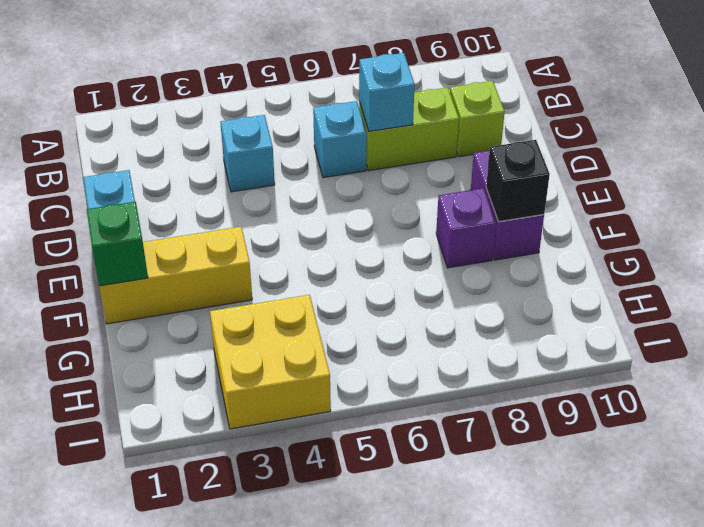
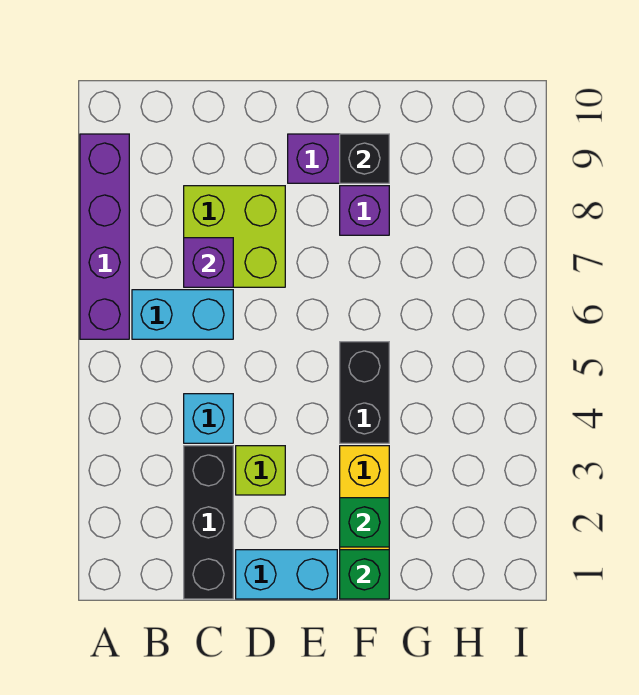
none -> purple brick A6:A9 level 1
none -> black brick C1:C3 level 1
cyan brick C6 level 1 -> cyan brick B6:C6 level 1
lime brick C7:C8 level 1 -> lime brick C7:D8 level 1
cyan brick C7 level 2 -> purple brick C7 level 2
lime brick C9 level 1 -> lime brick D3 level 1
none -> green brick F2 level 2
none -> black brick F4:F5 level 1
yellow brick H3:I4 level 1 -> none

